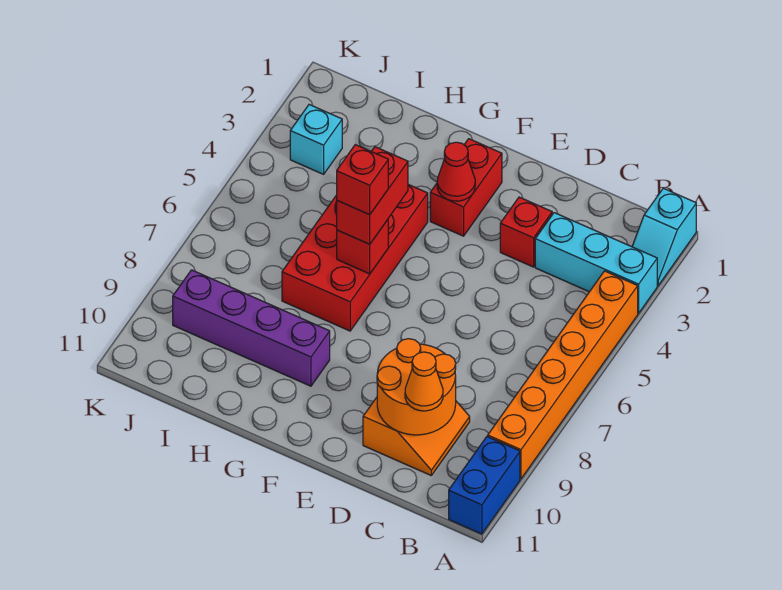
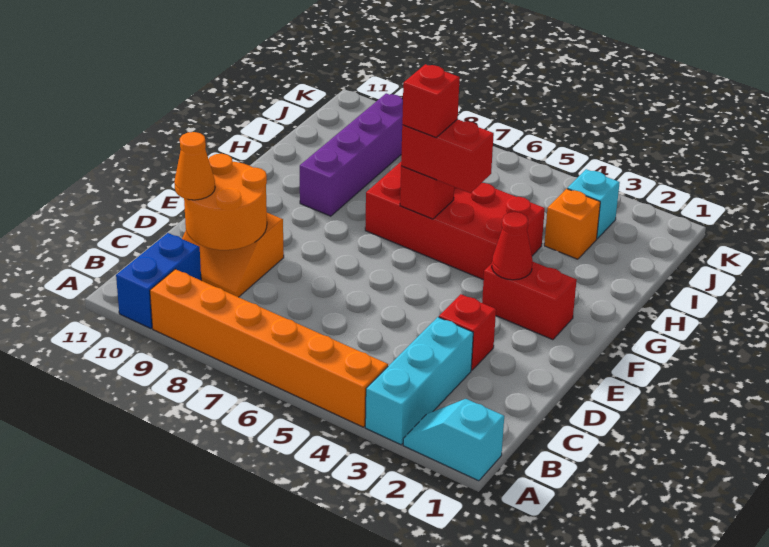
blue brick A10:A11 level 1 -> blue brick A10:B10 level 1
none -> orange brick I3 level 1

